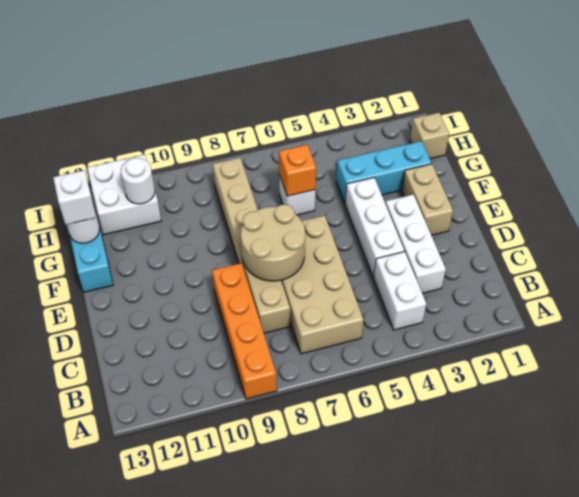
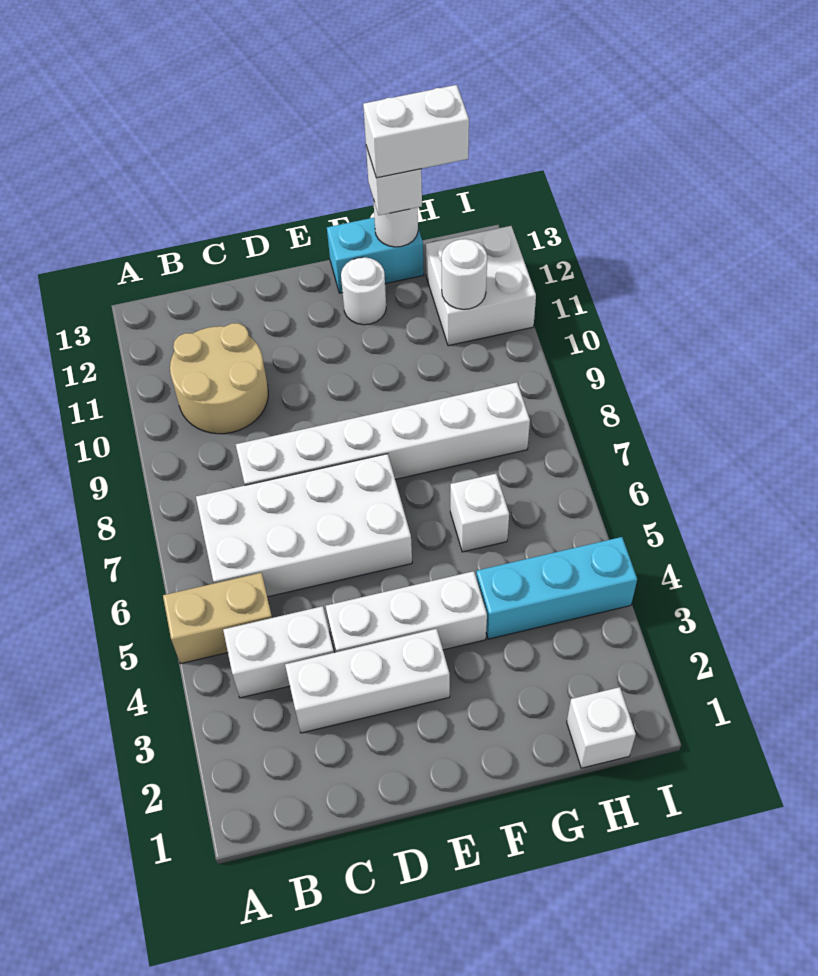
orange brick A9:D9 level 1 -> none
tan brick B6:E7 level 1 -> white brick B6:E7 level 1
tan brick C8:H8 level 1 -> white brick C8:H8 level 1
tan round brick D7:E8 level 2 -> tan round brick B10:C11 level 1
tan brick E2:F2 level 1 -> tan brick A5:B5 level 1
none -> white round brick F12 level 1
cyan brick G2:G4 level 1 -> cyan brick G4:I4 level 1
orange brick G6 level 2 -> none
none -> white brick G13:H13 level 4
tan brick H1 level 1 -> white brick H1 level 1

